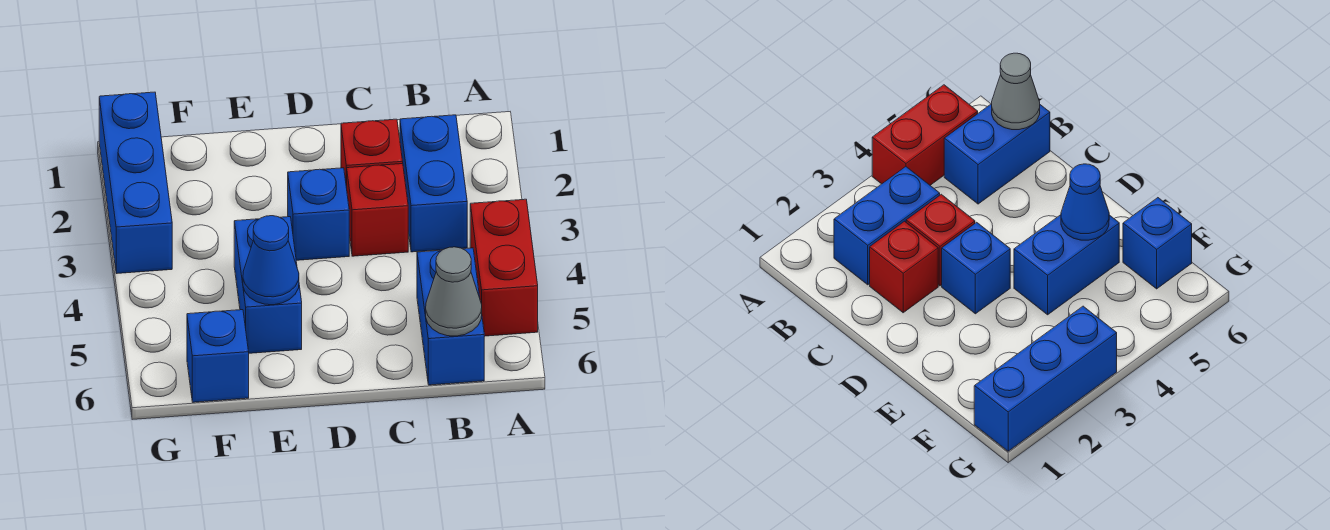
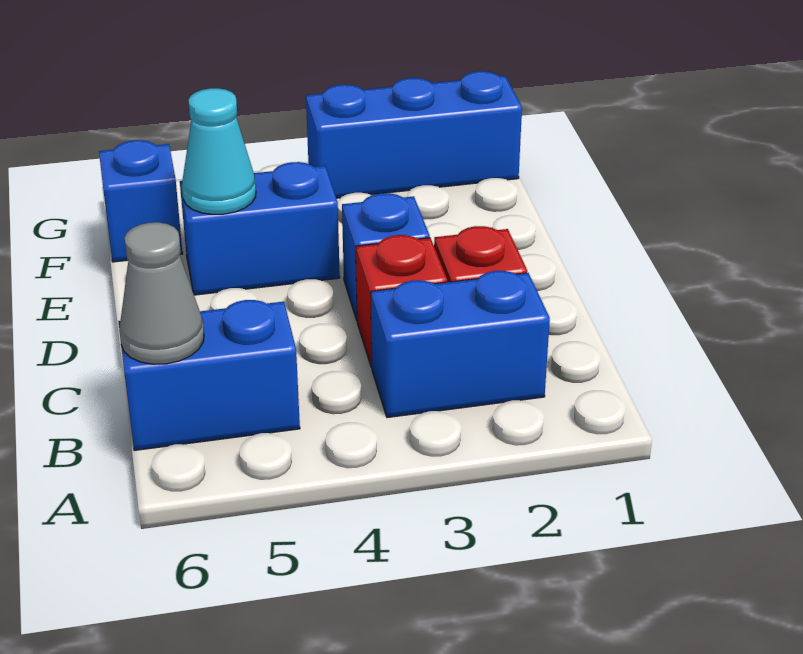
red brick A4:A5 level 1 -> none
blue cone E5 level 2 -> cyan cone E5 level 2

